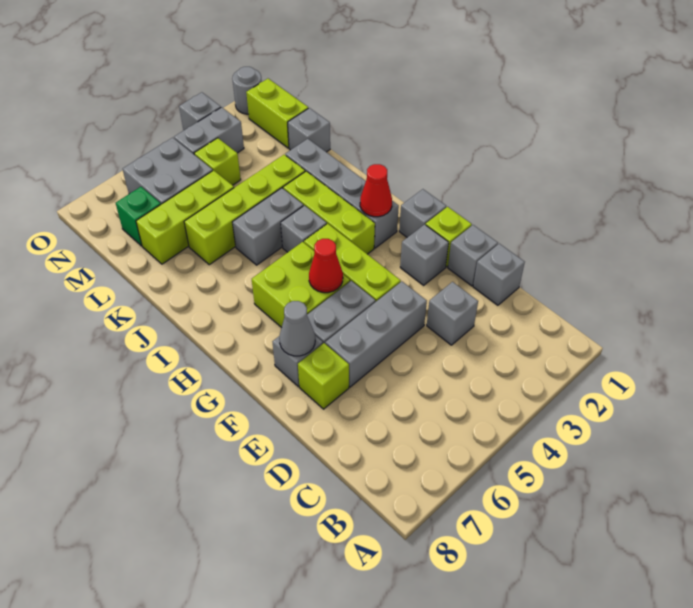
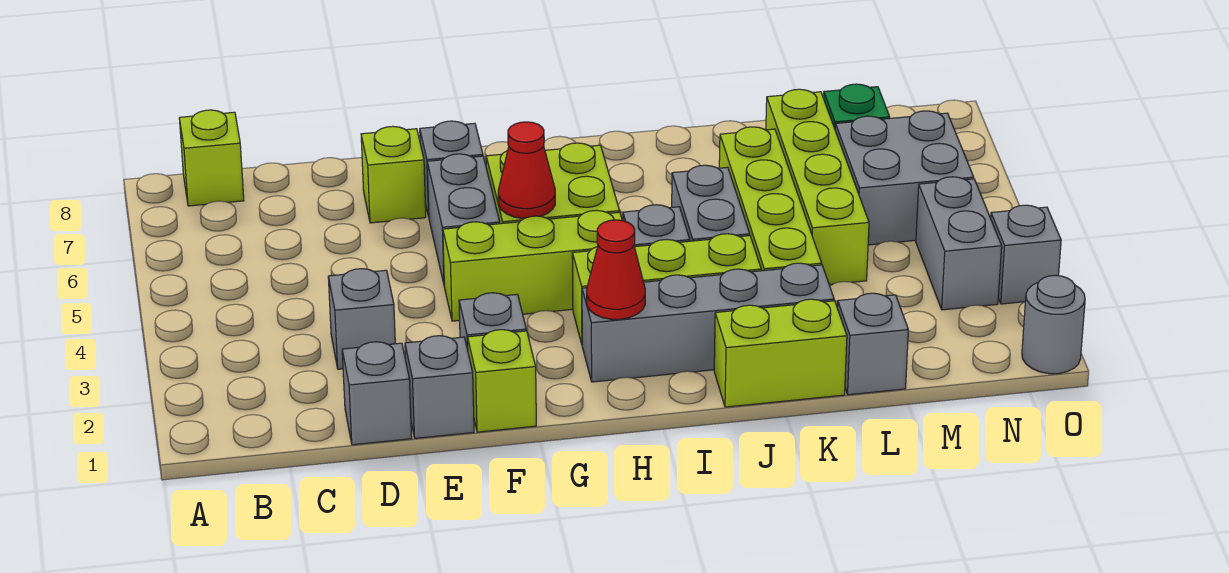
grey brick E4:E6 level 1 -> none
grey cone F7 level 2 -> none
grey brick G1 level 1 -> none
lime brick L5:L7 level 1 -> lime brick L4:L7 level 1
lime brick M1:N1 level 1 -> lime brick J1:K1 level 1
lime brick M4 level 1 -> lime brick B8 level 1

